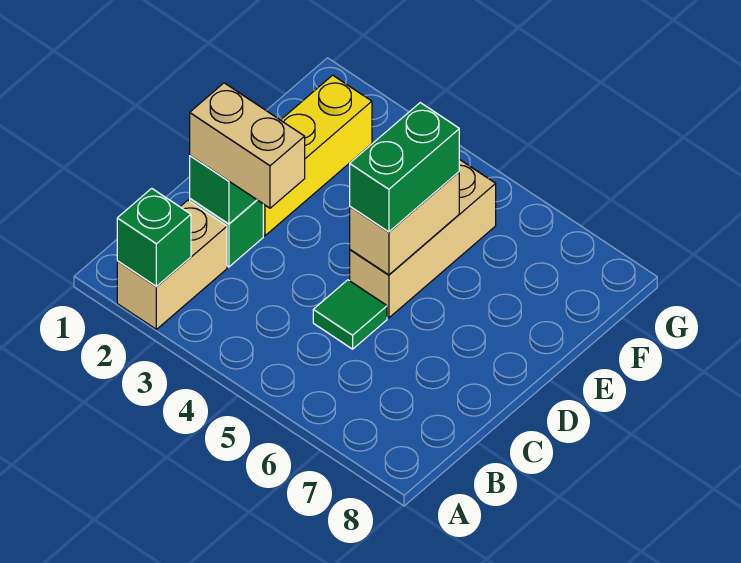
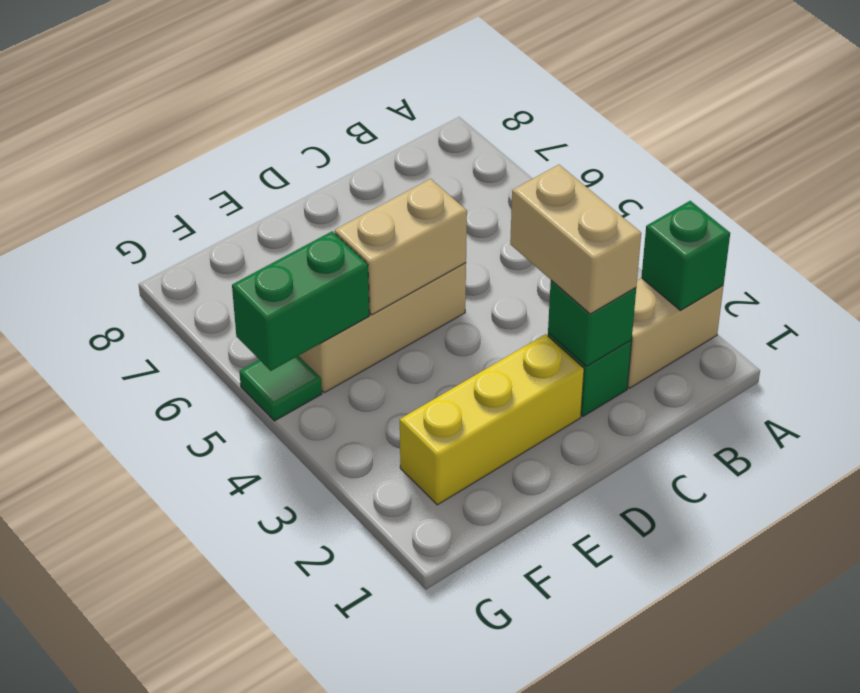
green tile C5 level 1 -> green tile G5 level 1
green brick D5:E5 level 3 -> green brick F5:G5 level 2

